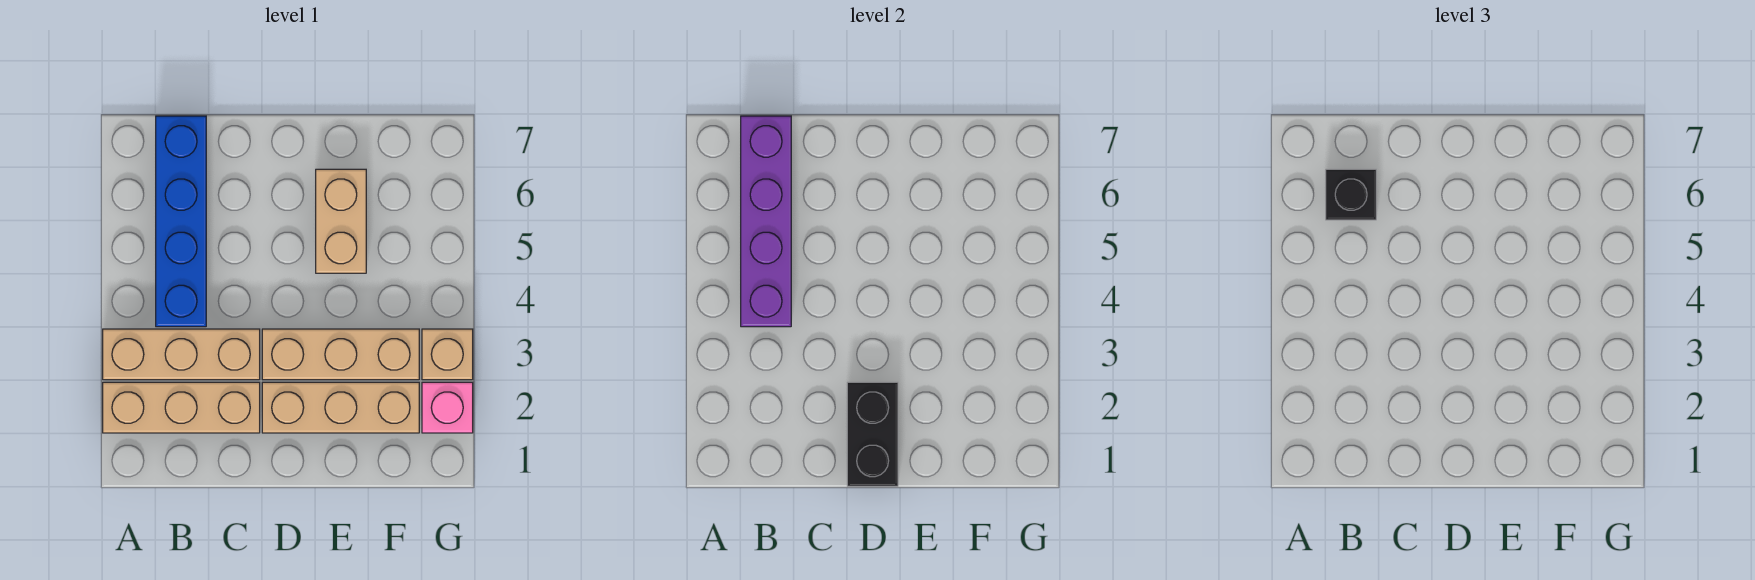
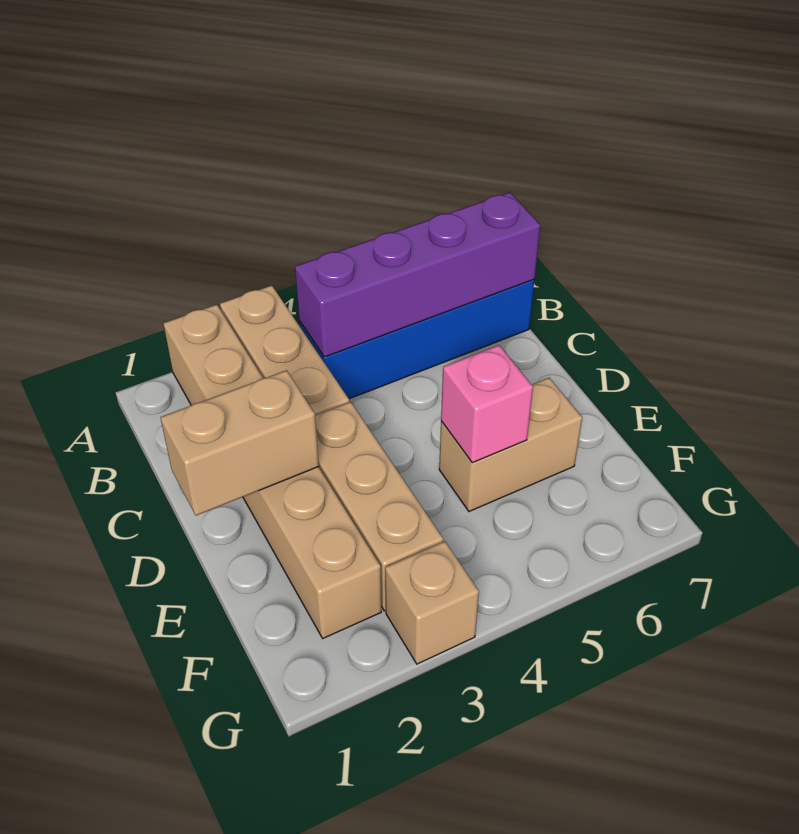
black brick B6 level 3 -> none
black brick D1:D2 level 2 -> tan brick D1:D2 level 2
pink brick G2 level 1 -> pink brick E5 level 2

